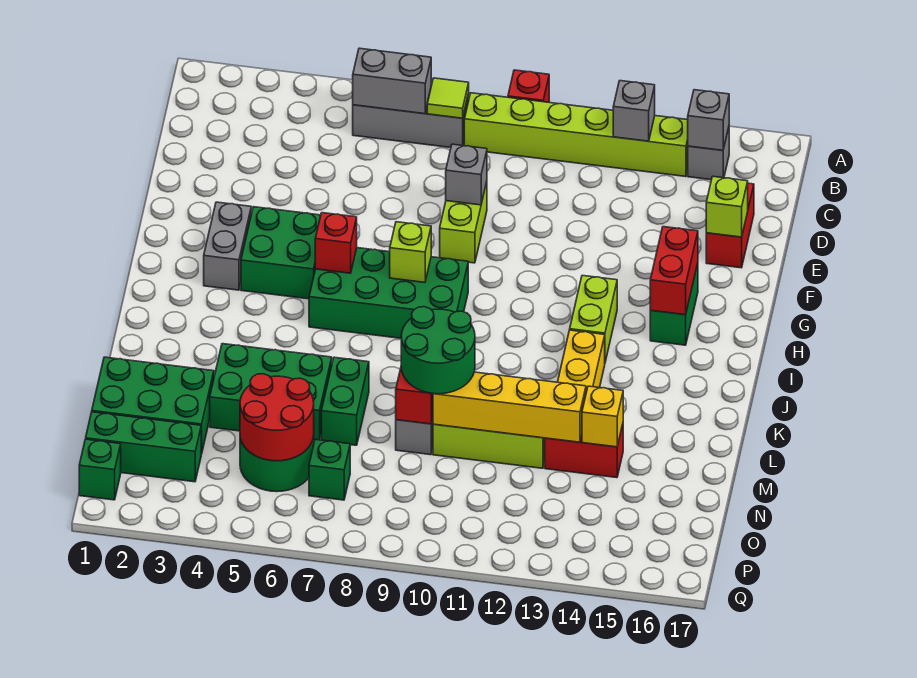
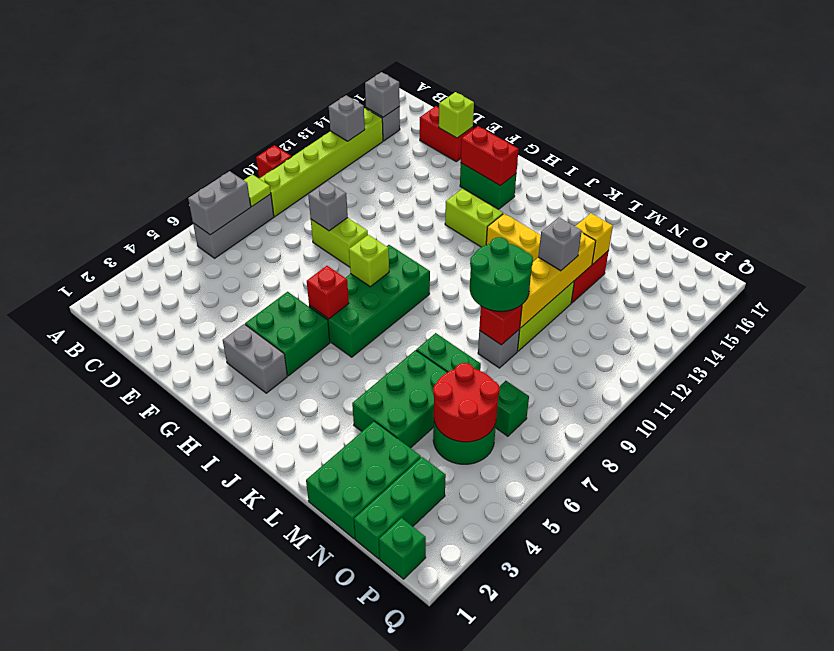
none -> grey brick M12 level 3

